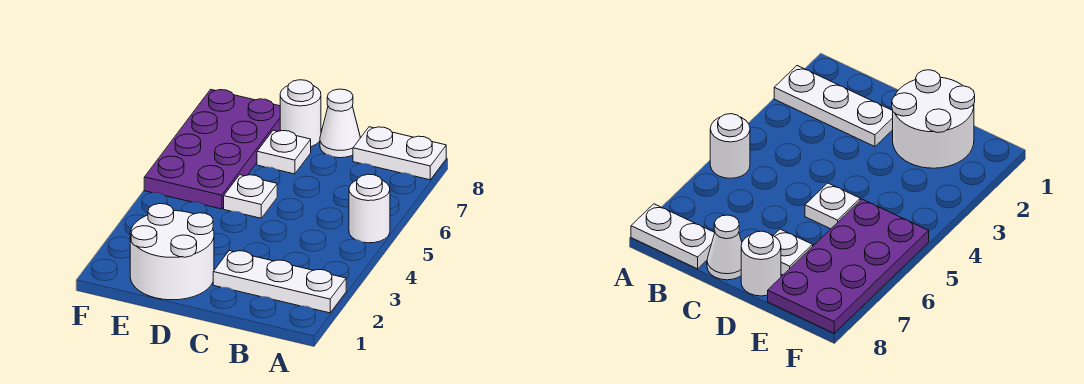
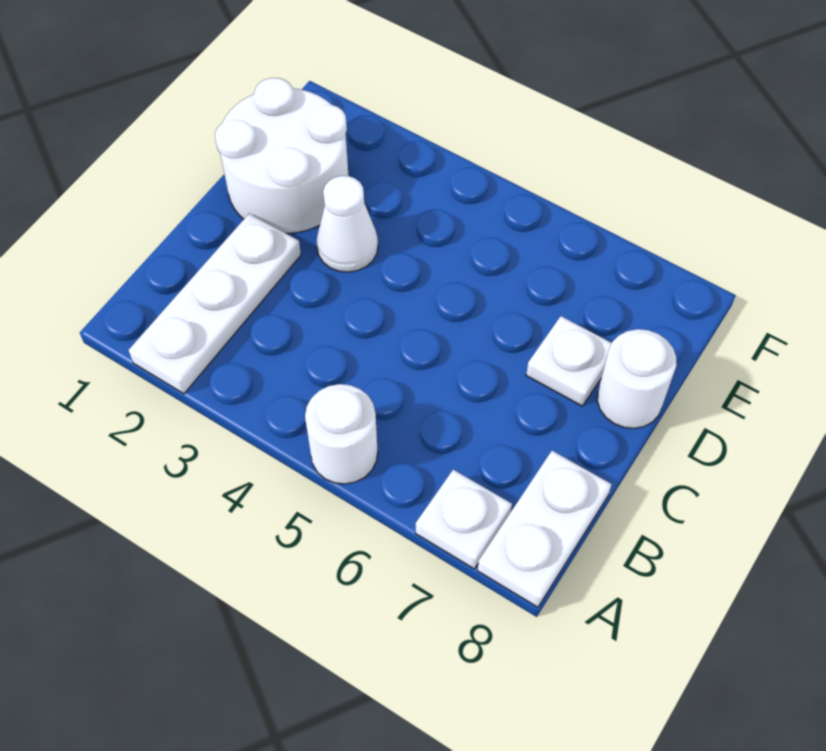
white cone C8 level 1 -> white cone D3 level 1
white plate D5 level 1 -> white plate A7 level 1
purple plate E5:F8 level 1 -> none

